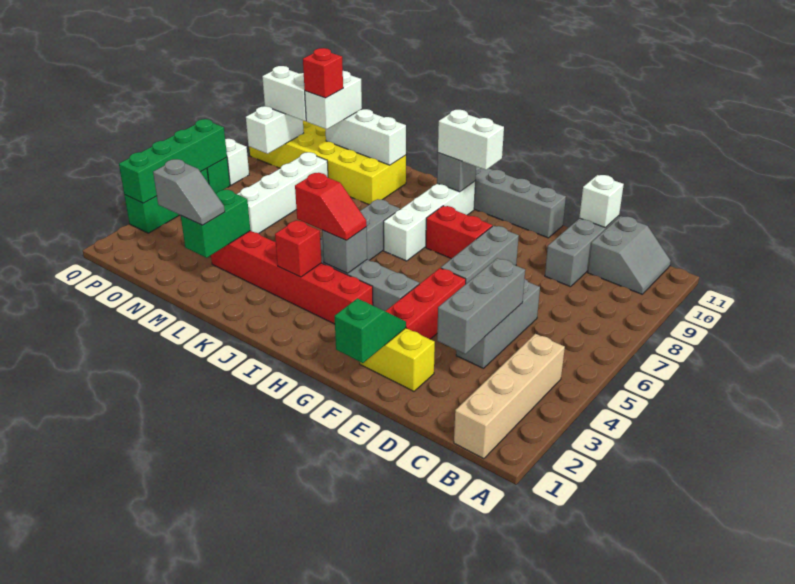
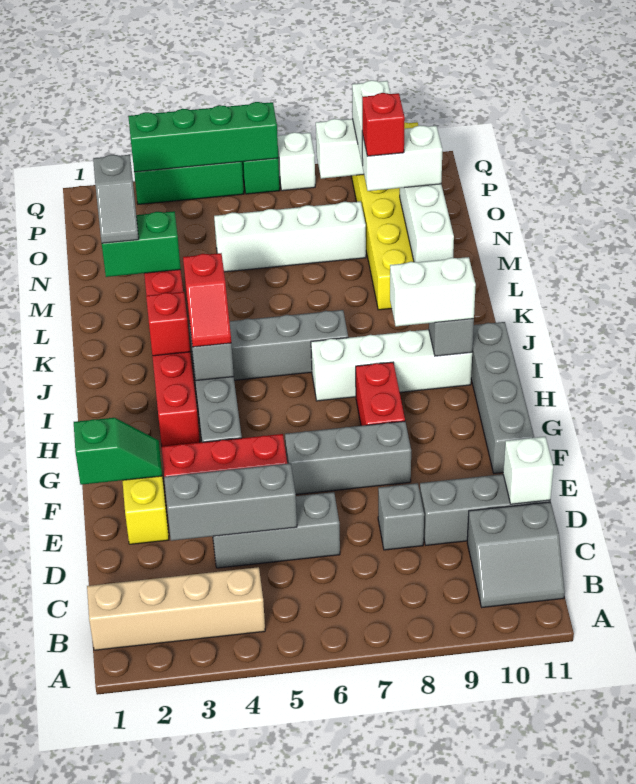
none -> grey brick D8 level 1
white brick H10:I10 level 3 -> white brick I9:I10 level 3

